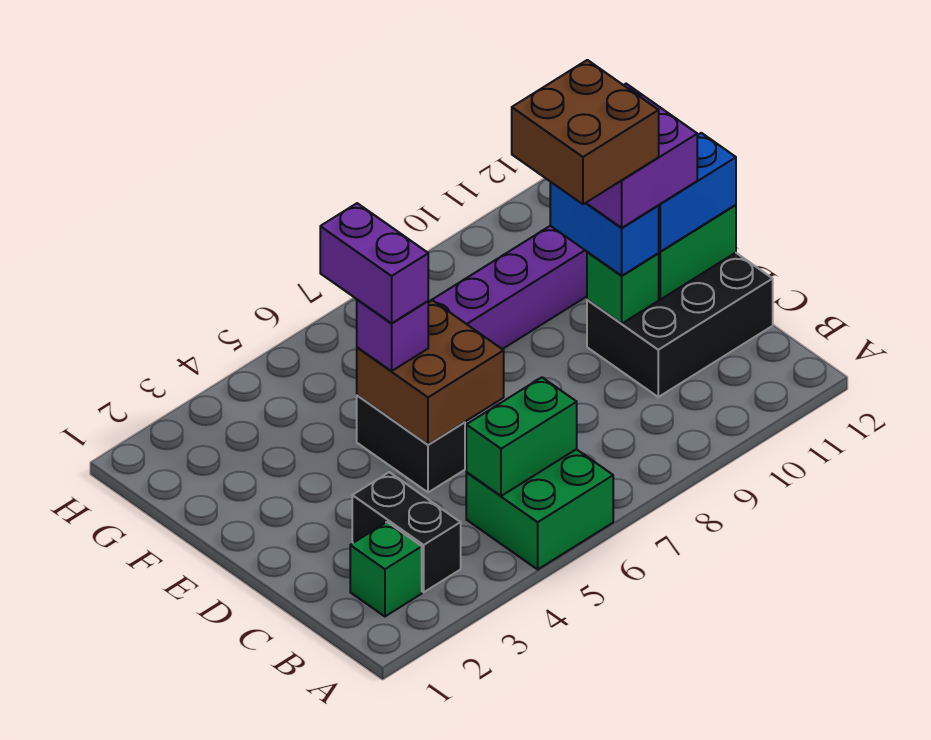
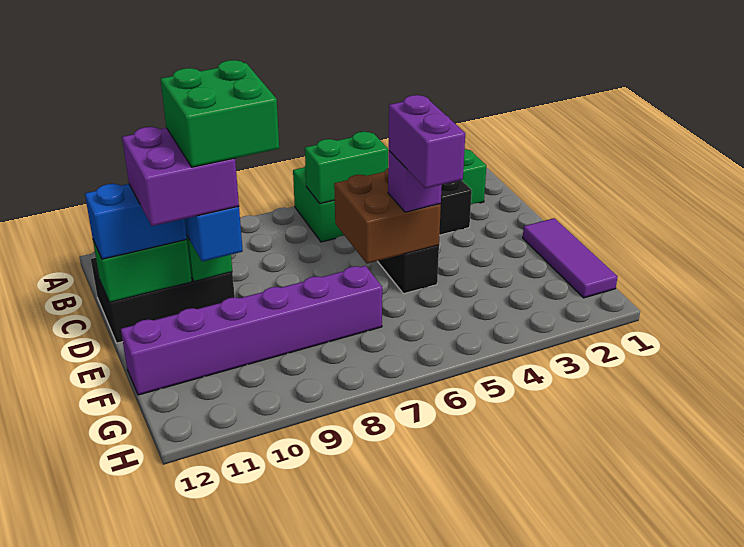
brown brick D9:E10 level 5 -> green brick D9:E10 level 5
none -> purple tile E1:G1 level 1

